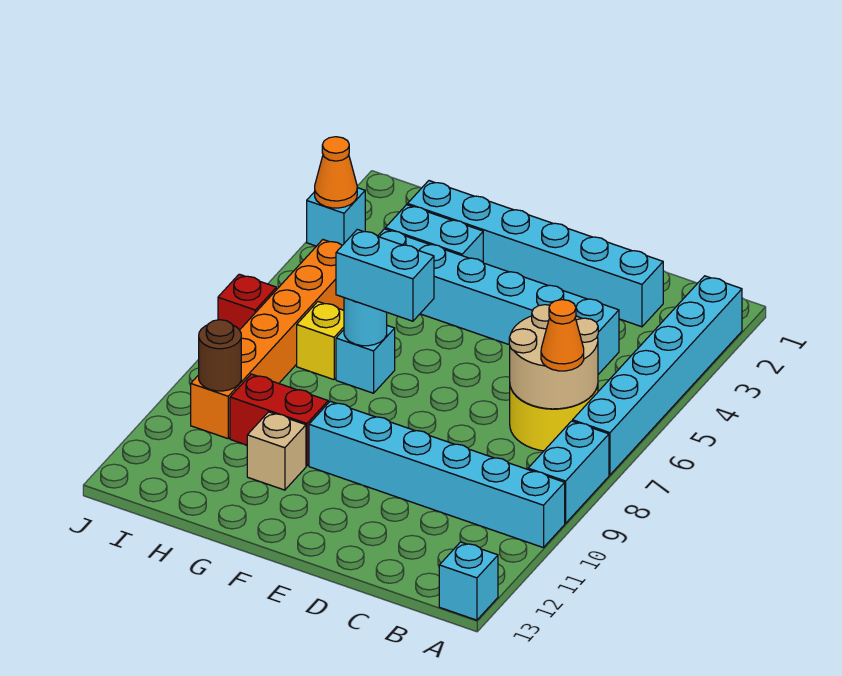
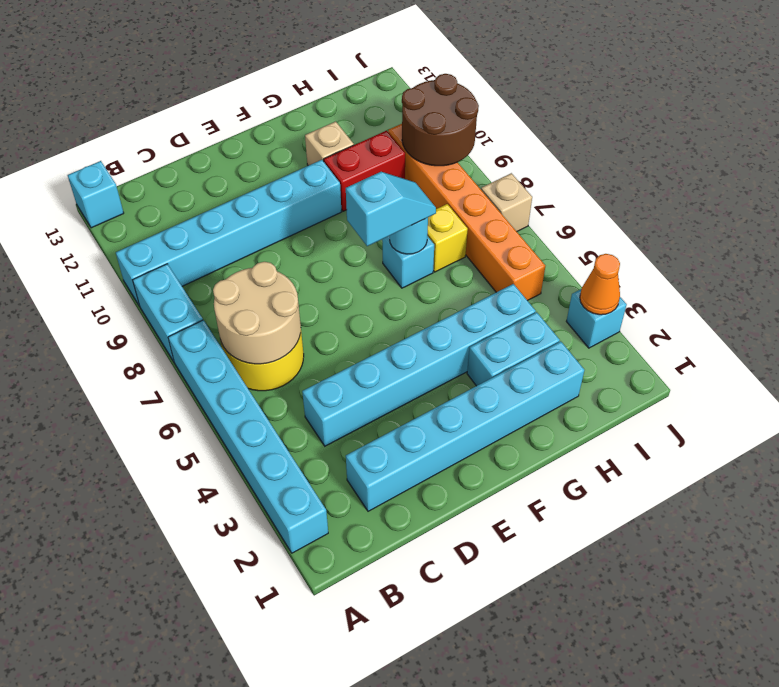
orange cone B7 level 3 -> none
cyan brick F7:G7 level 3 -> cyan slope F7:G7 level 3 top F
brown round brick I10 level 2 -> brown round brick I9:J10 level 2
red brick J7 level 1 -> tan brick J7 level 1

